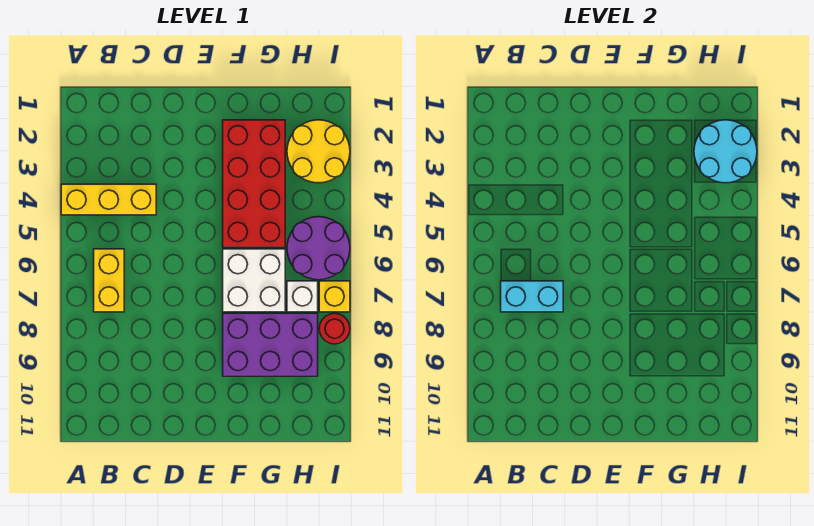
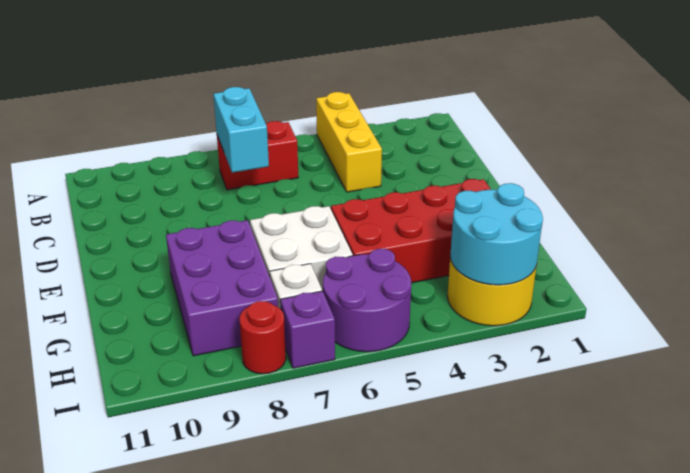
yellow brick B6:B7 level 1 -> red brick B6:B7 level 1
yellow brick I7 level 1 -> purple brick I7 level 1

